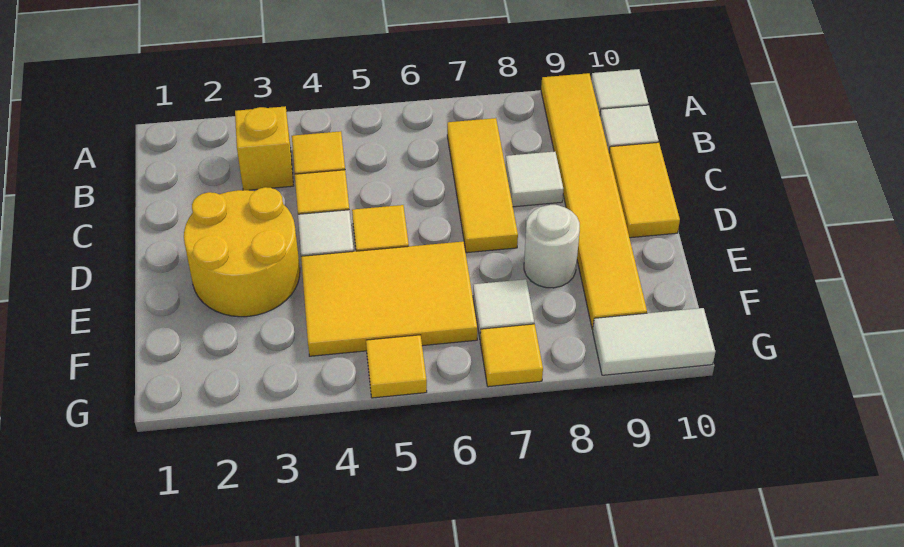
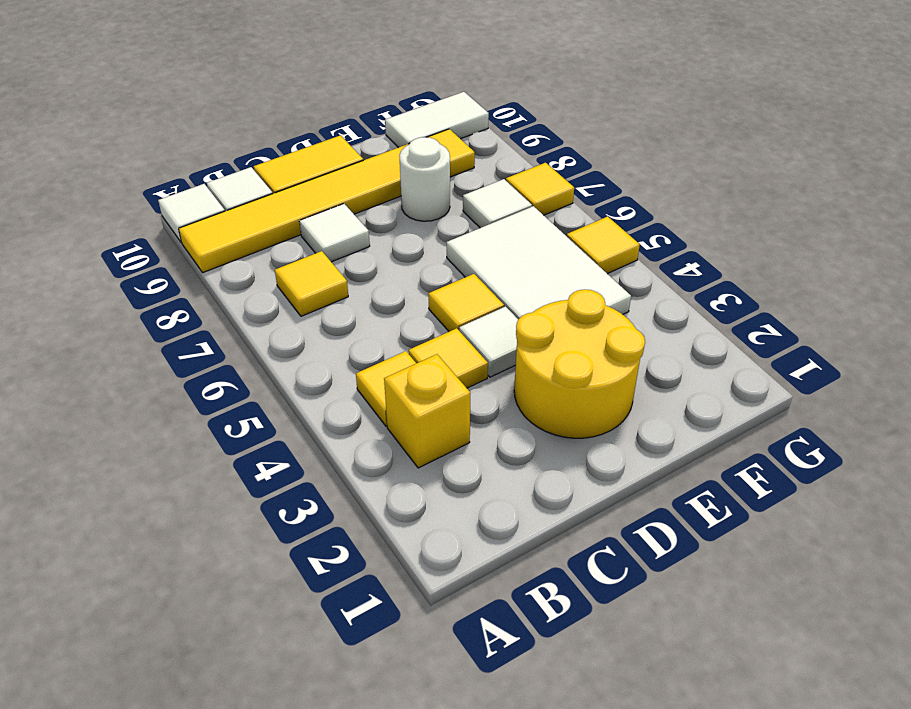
yellow tile B7:D7 level 1 -> yellow tile B7 level 1
yellow tile E4:F6 level 1 -> white tile E4:F6 level 1
white tile G9:G10 level 1 -> white tile F10:G10 level 1

